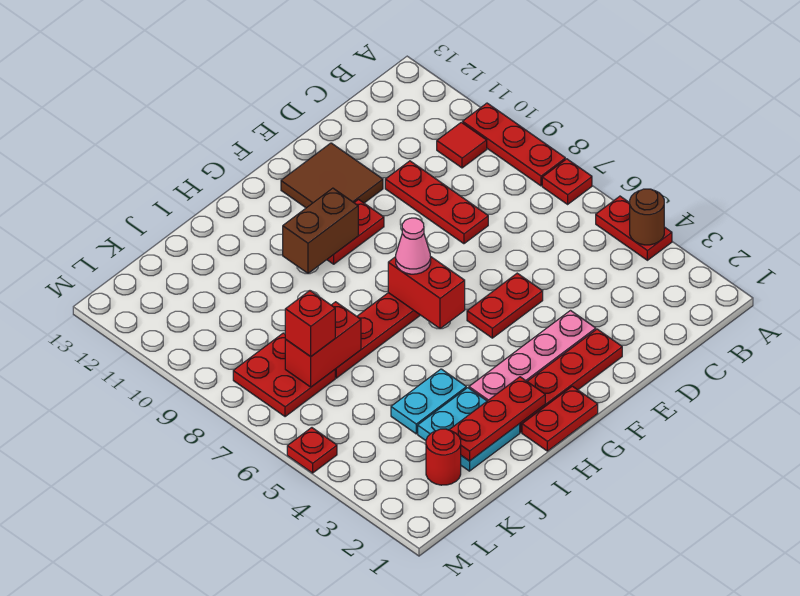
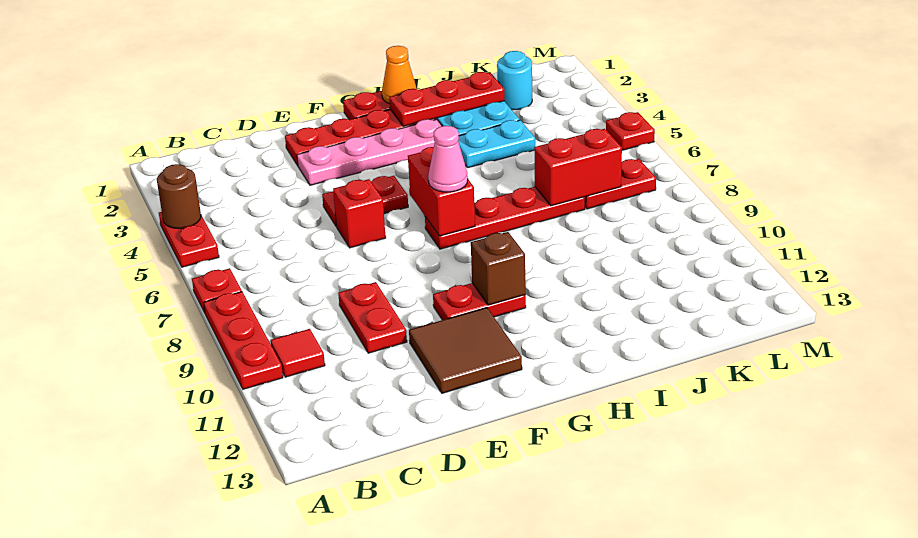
red plate D8:D10 level 1 -> red plate D9:D10 level 1
brown brick G10:H10 level 2 -> brown brick G10 level 2
none -> orange cone H1 level 2
red round brick K2 level 1 -> cyan round brick K2 level 1
red plate K7:L8 level 1 -> red plate K7:L7 level 1
red brick K7 level 3 -> red brick E6 level 1

